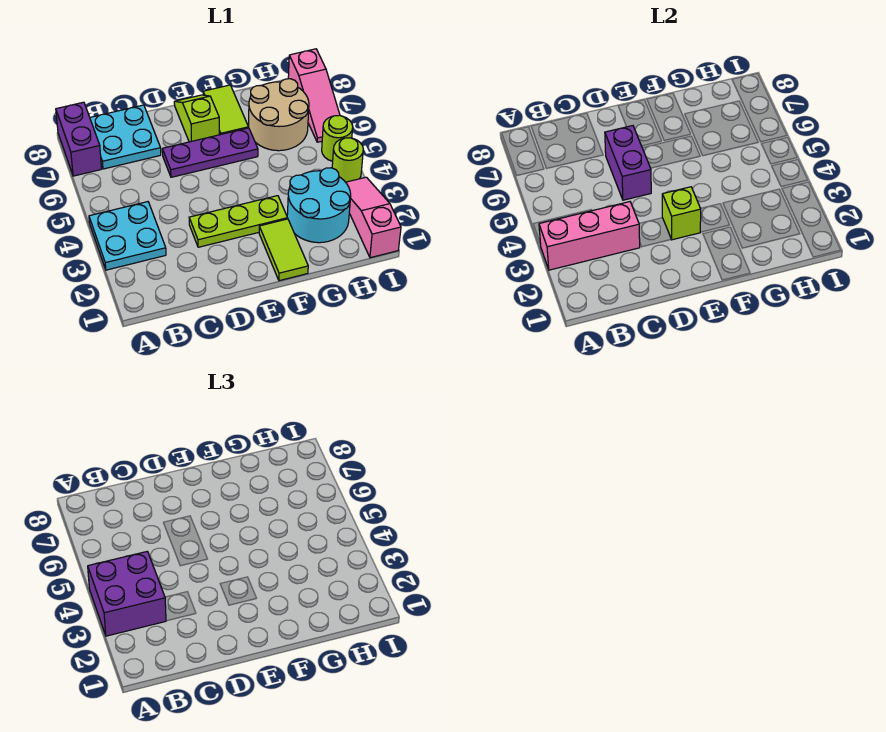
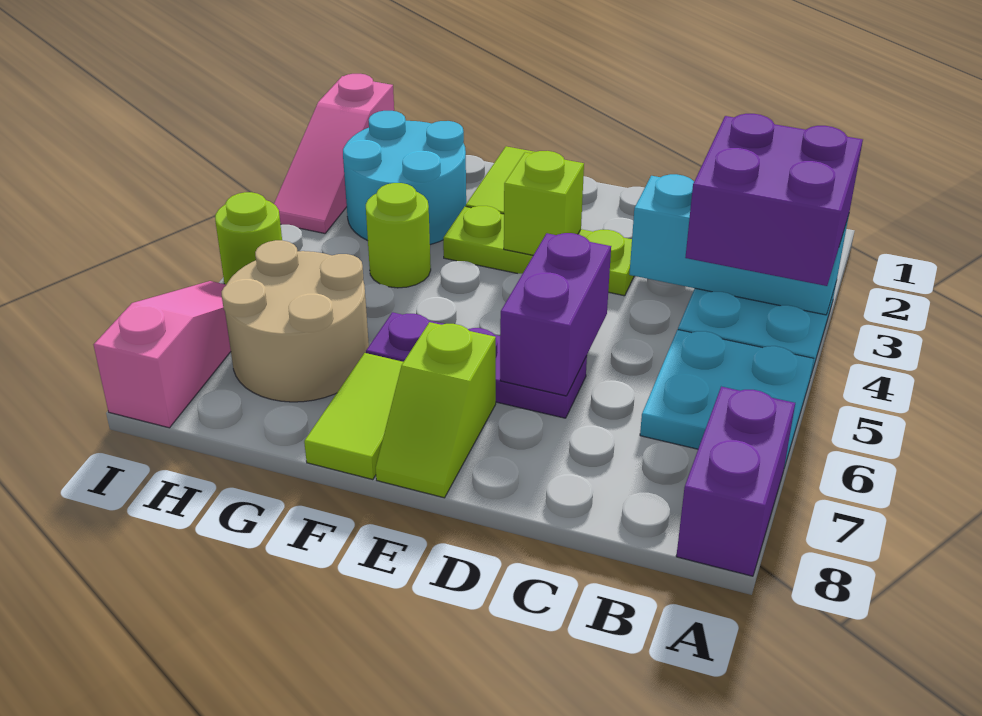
pink brick A3:C3 level 2 -> cyan brick A3:C3 level 2
cyan plate B7:C8 level 1 -> cyan plate A5:B6 level 1
lime round brick I4 level 1 -> lime round brick G4 level 1

